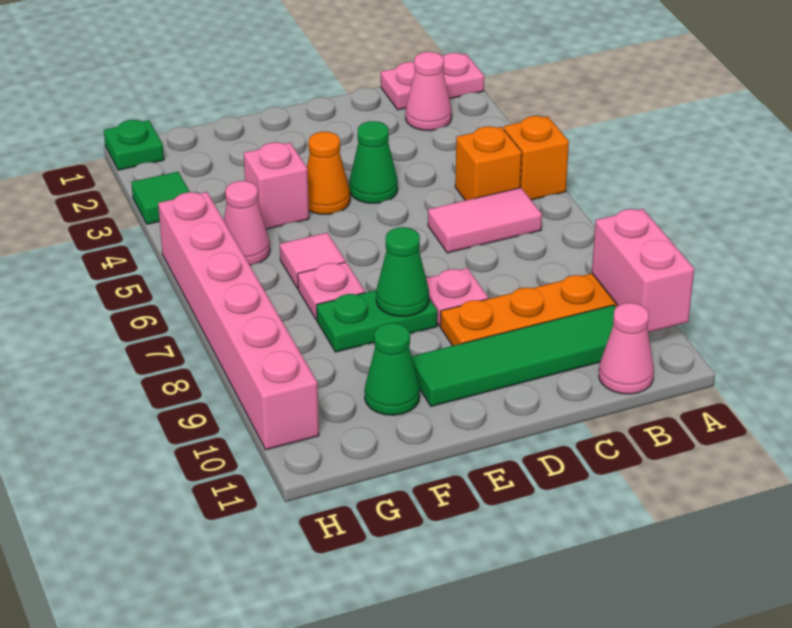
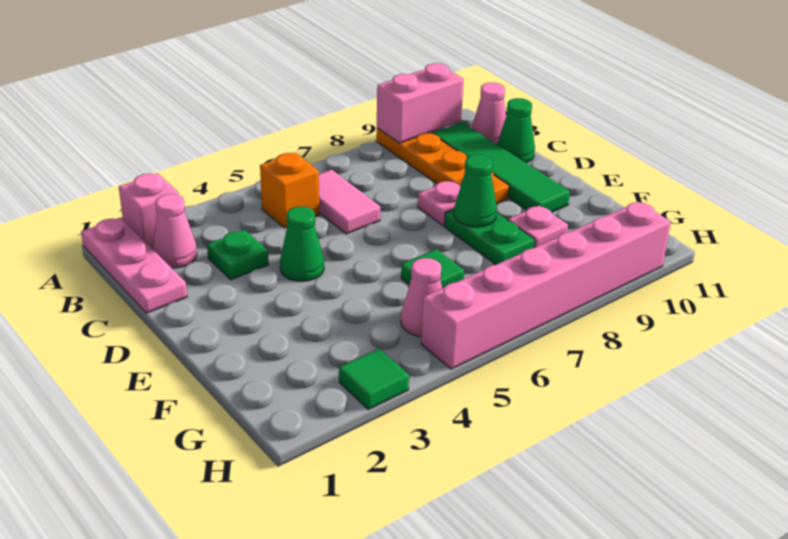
pink plate A1:B1 level 1 -> pink plate A1:C1 level 1
orange brick A5 level 1 -> none
orange cone E4 level 1 -> none
pink brick F4 level 1 -> pink brick A2 level 1
pink tile F6 level 1 -> green tile F6 level 1
pink plate F7 level 1 -> pink plate F9 level 1
green cone F10 level 1 -> green cone C11 level 1
green plate H1 level 1 -> green plate C3 level 1

